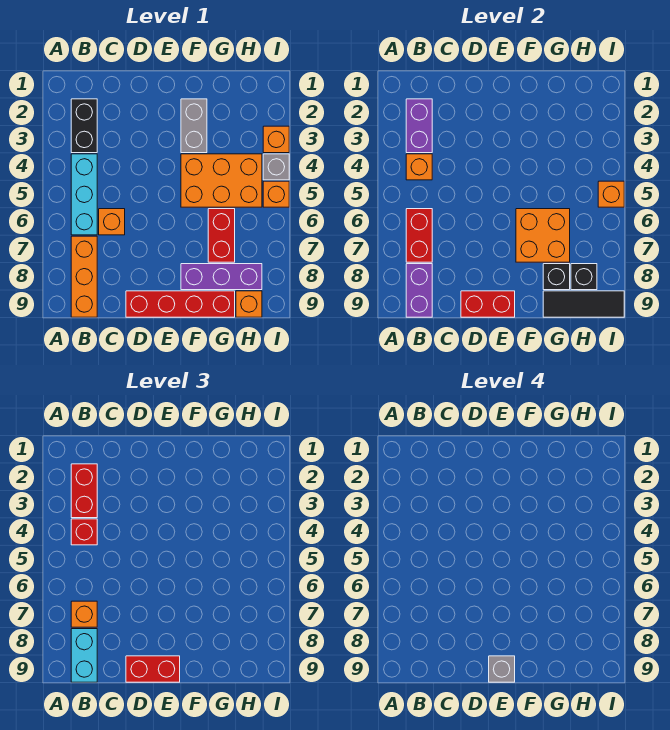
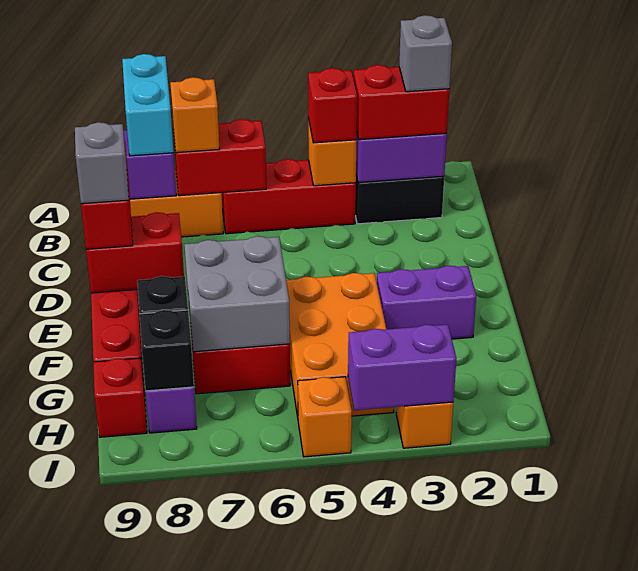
cyan brick B4:B6 level 1 -> red brick B4:B6 level 1
cyan brick B8:B9 level 3 -> cyan brick A8:B8 level 3
orange brick C6 level 1 -> none
red brick D9:E9 level 2 -> red brick E8:E9 level 2
grey brick F2:F3 level 1 -> purple brick F2:F3 level 1
orange brick F6:G7 level 2 -> grey brick F6:G7 level 2
black tile G9:I9 level 2 -> none
orange brick H9 level 1 -> red brick H9 level 1
none -> purple brick I3:I4 level 2
grey brick I4 level 1 -> grey brick B2 level 4
orange brick I5 level 2 -> none

